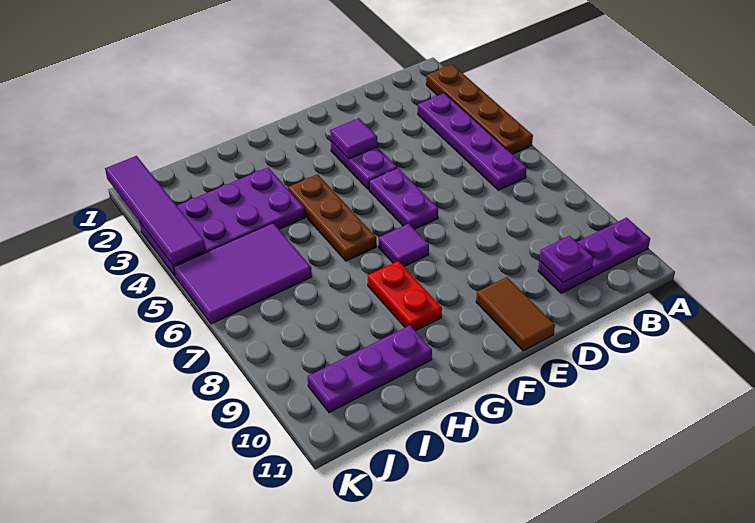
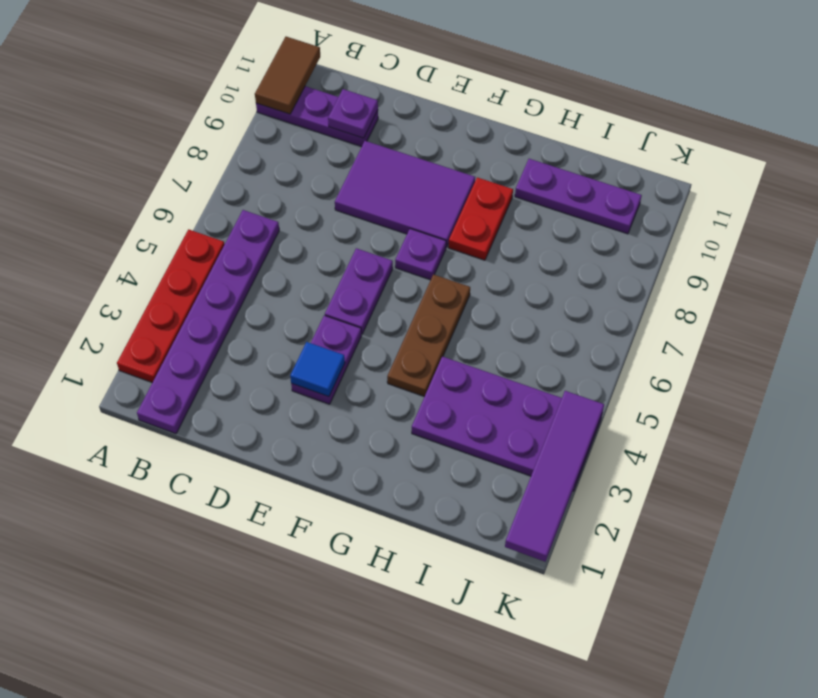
brown plate A2:A5 level 1 -> red plate A2:A5 level 1
purple plate B3:B6 level 1 -> purple plate B1:B6 level 1
purple tile E3 level 2 -> blue tile E3 level 2
brown tile E10:E11 level 1 -> brown tile A10:A11 level 2
purple tile F7 level 1 -> purple plate F7 level 1
purple tile I5:K6 level 1 -> purple tile D8:F9 level 1

